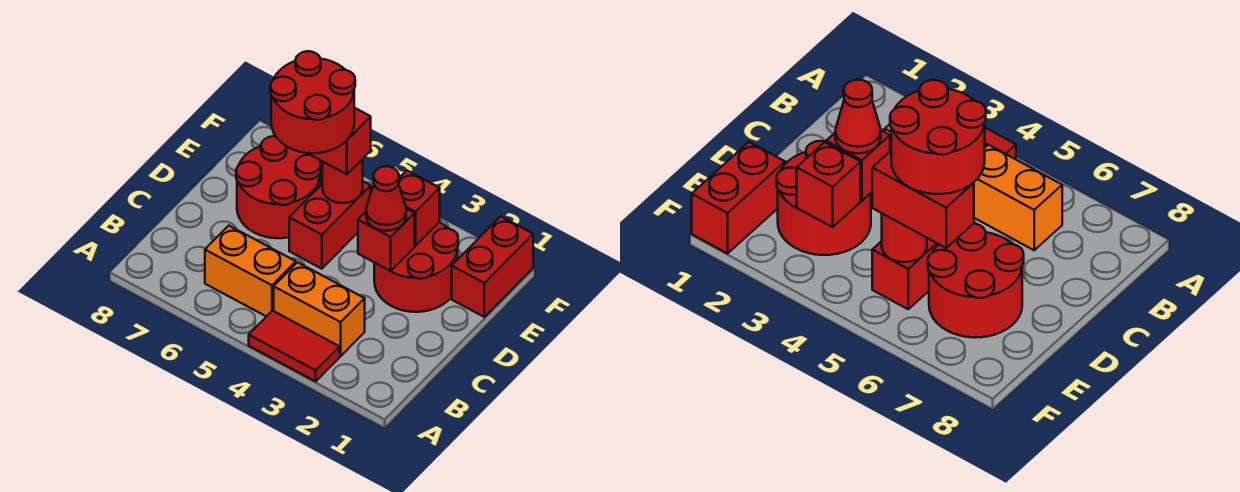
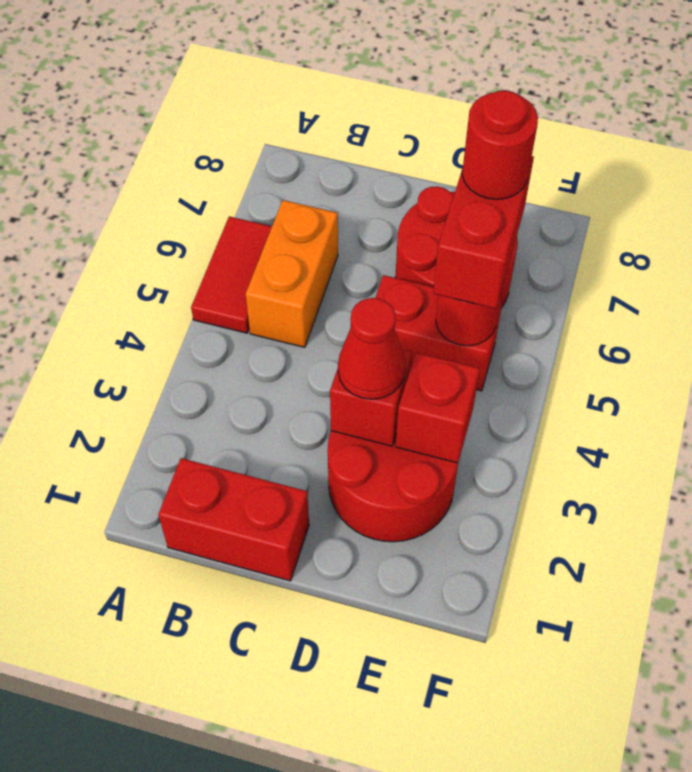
red tile A3:A4 level 1 -> red tile A5:A6 level 1
orange brick B3:B4 level 1 -> none
red round brick D5:E6 level 4 -> red round brick E6 level 4
red brick E1:F1 level 1 -> red brick B1:C1 level 1

